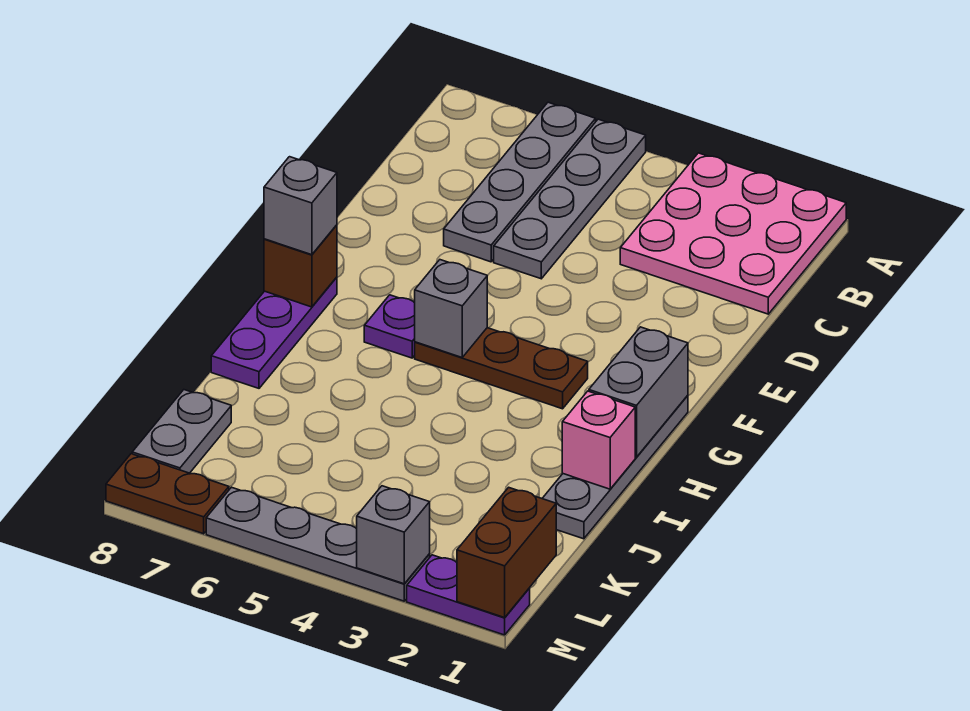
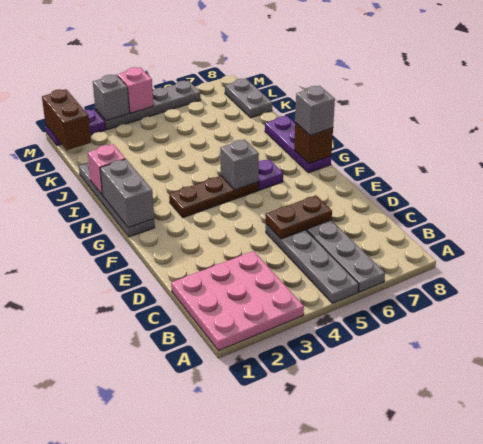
none -> pink brick M4 level 2
brown plate M7:M8 level 1 -> brown plate D5:D6 level 2

